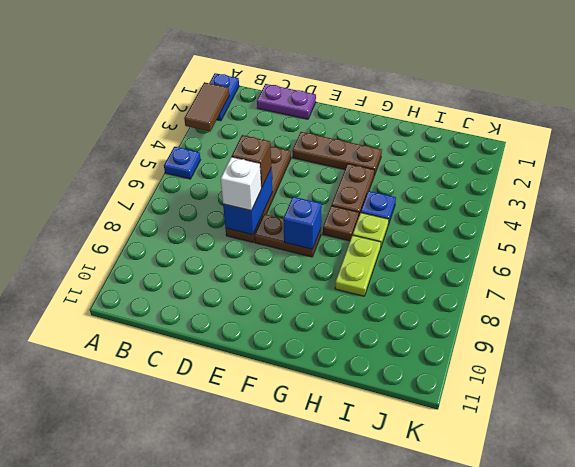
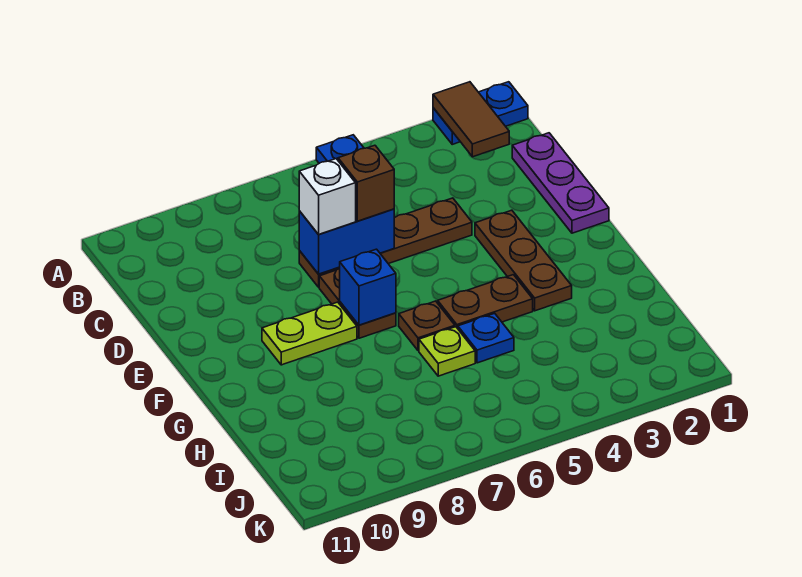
brown tile A2:A3 level 2 -> brown tile A2:B2 level 2
purple plate C1:D1 level 1 -> purple plate C1:E1 level 1
lime plate H7:H8 level 1 -> lime plate F8:F9 level 1

